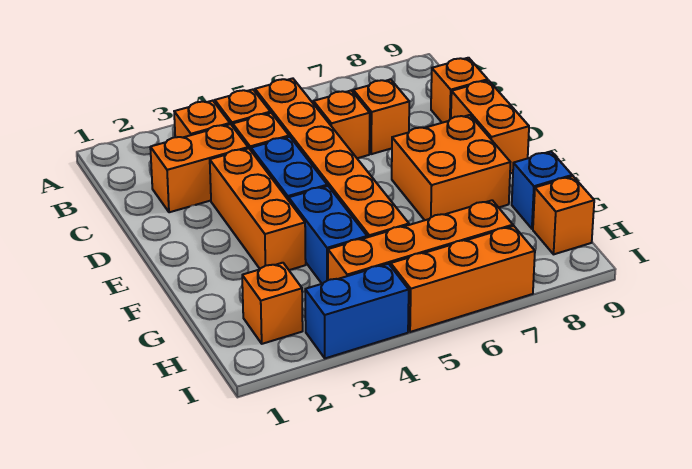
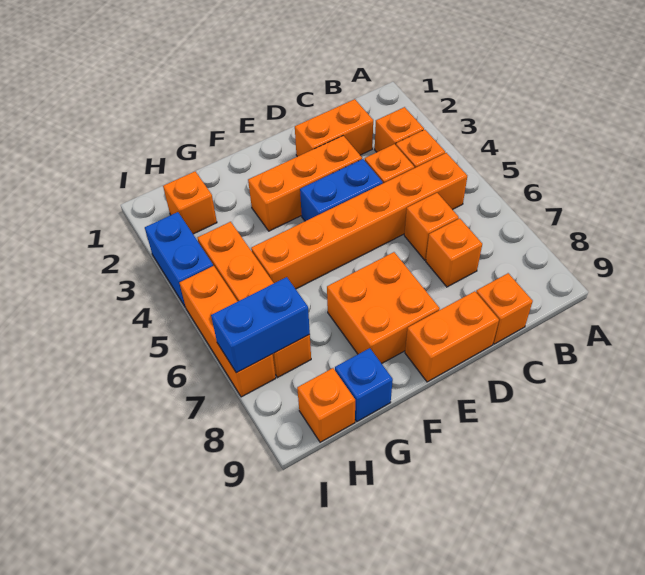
orange brick C2:C3 level 1 -> orange brick C2:D2 level 1
blue brick F4:G4 level 1 -> blue brick H7:I7 level 2

